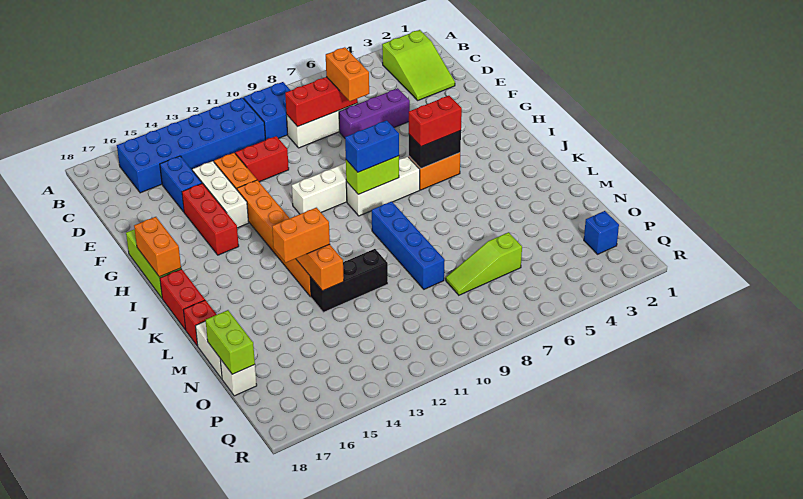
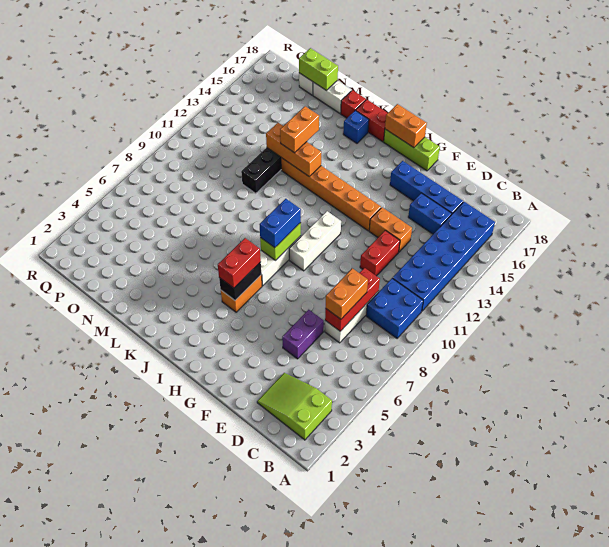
orange brick D7:E7 level 3 -> orange brick D7:D8 level 3
purple brick E5:E7 level 1 -> purple brick E5:E6 level 1
white brick E14:G14 level 1 -> none
red brick F15:H15 level 1 -> none
blue brick K9:N9 level 1 -> blue brick D16:G16 level 1
lime slope O6:O8 level 1 top 6 -> none
blue brick P2 level 1 -> blue brick K17 level 1

